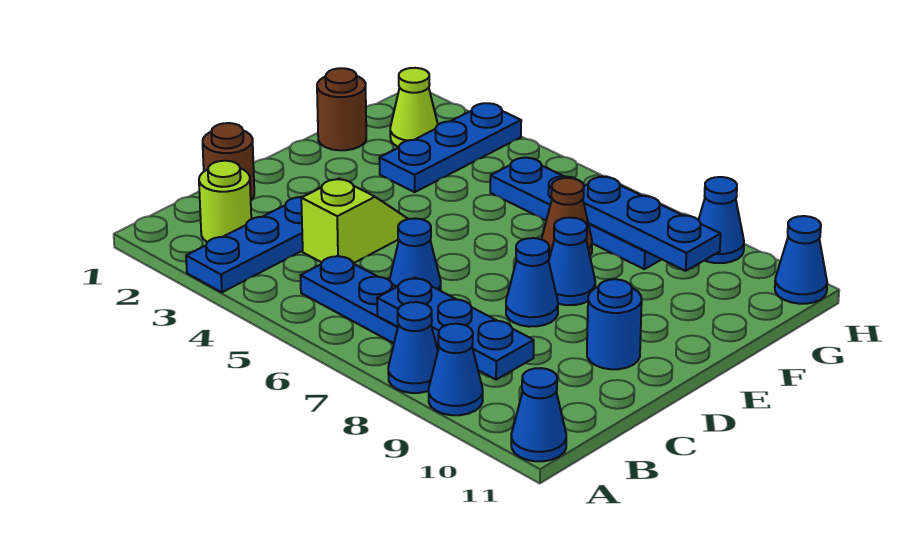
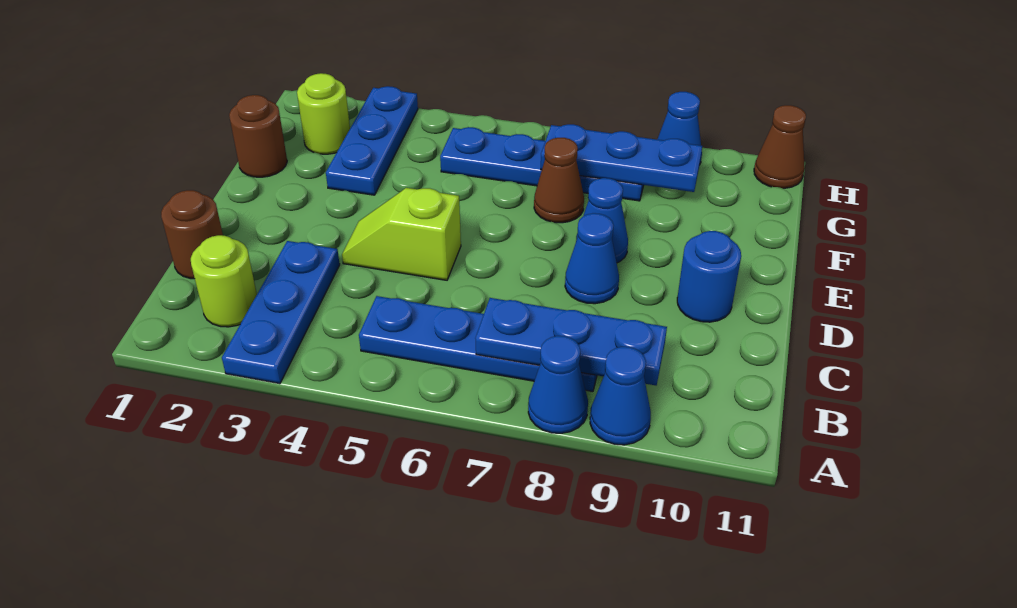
blue cone A11 level 1 -> none
lime slope C4:D4 level 1 top C -> lime slope D4:D5 level 1 top 5
blue cone C6 level 1 -> none
lime cone G2 level 1 -> lime round brick G2 level 1
blue cone H11 level 1 -> brown cone H11 level 1

